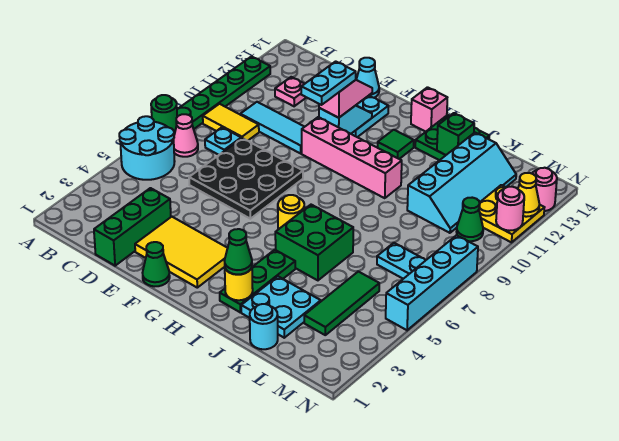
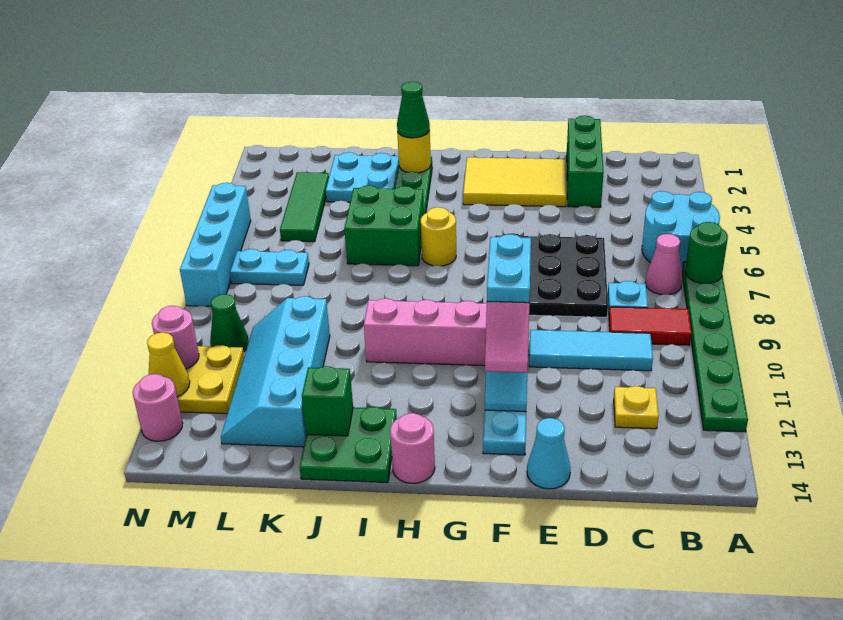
yellow tile B9:C9 level 1 -> red tile B9:C9 level 1
pink plate C12 level 1 -> yellow plate C12 level 1
green cone F1 level 1 -> none
green tile H12 level 1 -> none
pink brick H14 level 1 -> pink round brick H14 level 1
cyan round brick K1 level 1 -> none

